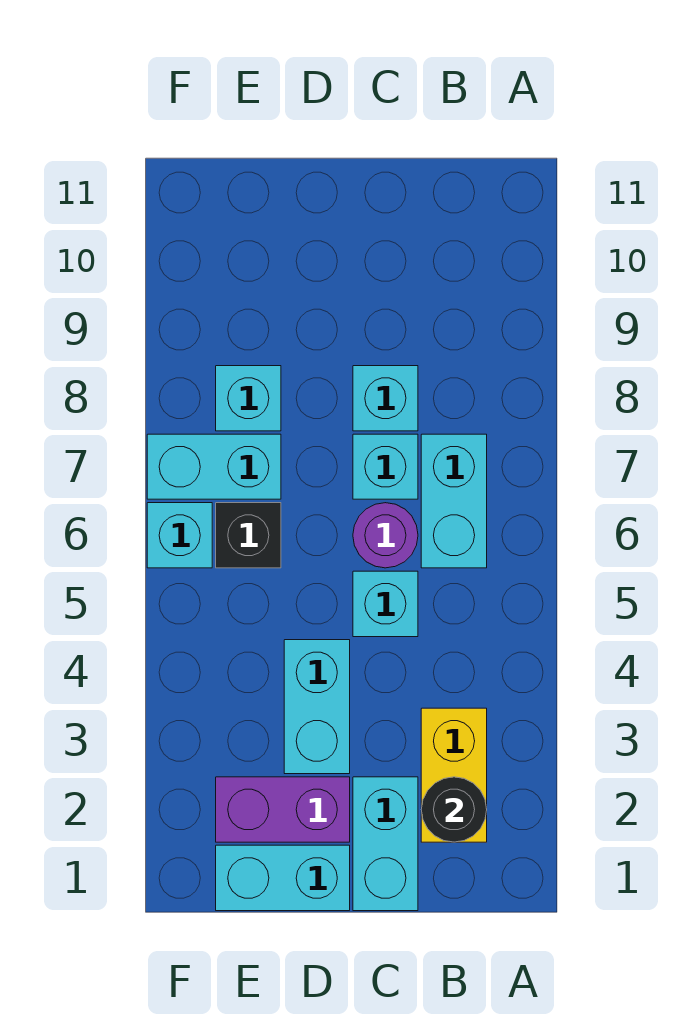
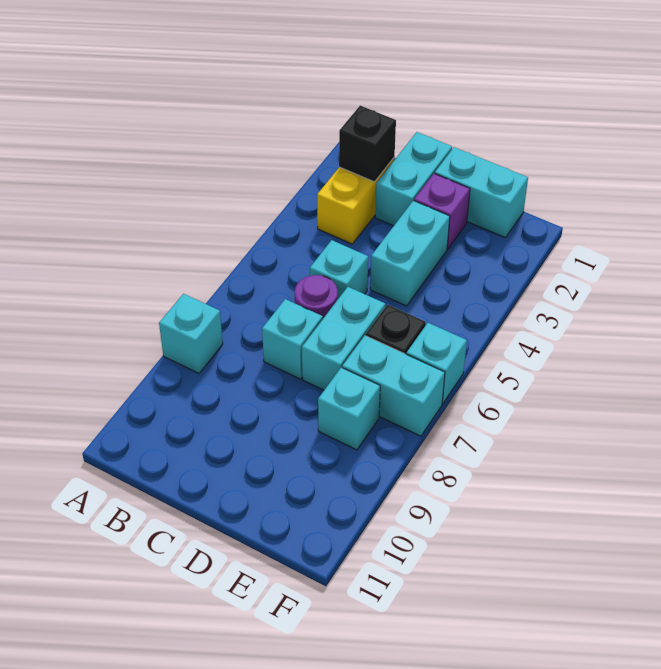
black round brick B2 level 2 -> black brick B2 level 2
cyan brick B6:B7 level 1 -> cyan brick D6:D7 level 1
cyan brick C8 level 1 -> cyan brick A8 level 1
purple brick D2:E2 level 1 -> purple brick D2 level 1

